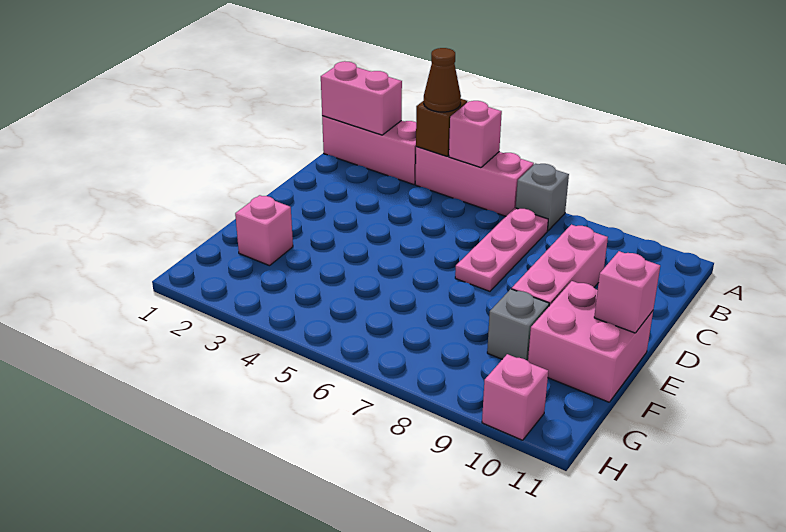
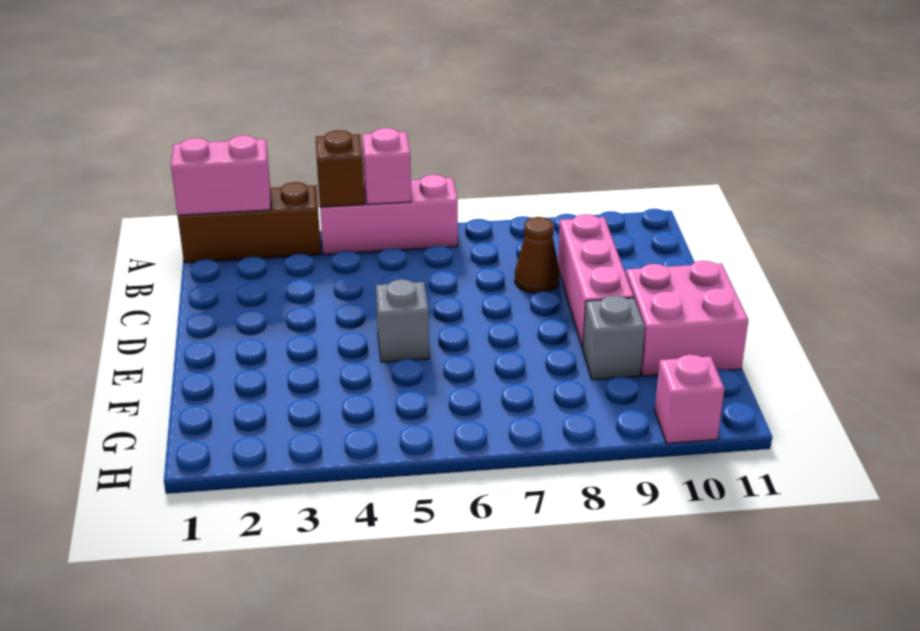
pink brick A1:A3 level 1 -> brown brick A1:A3 level 1
brown cone A4 level 3 -> brown cone C8 level 1
grey brick A7 level 1 -> grey brick E5 level 1
pink plate B7:D7 level 1 -> none
pink brick E11 level 2 -> none
pink brick F2 level 1 -> none

